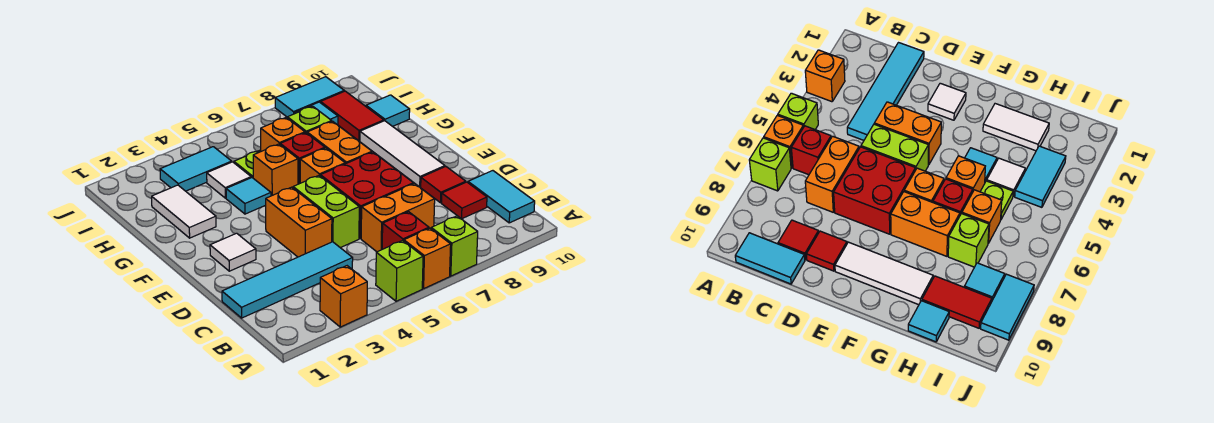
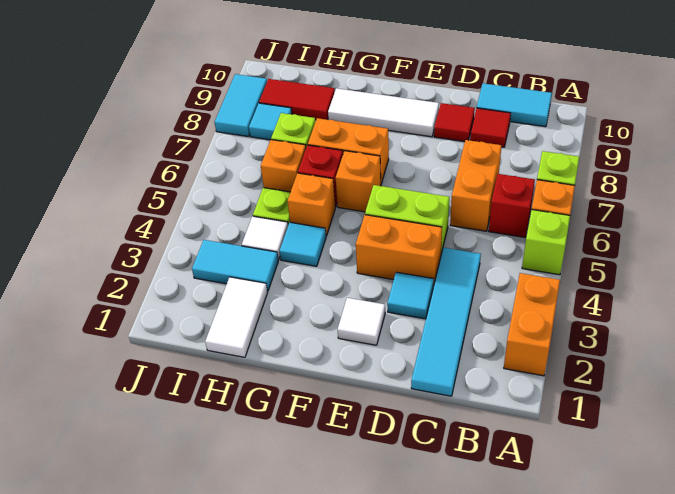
orange brick A3 level 1 -> orange brick A2:A3 level 1
red brick D6:E7 level 1 -> none
white tile G2:H2 level 1 -> white tile H1:H2 level 1
cyan tile H10 level 1 -> cyan tile D3 level 1
cyan tile I3:I4 level 1 -> cyan tile H3:I3 level 1

